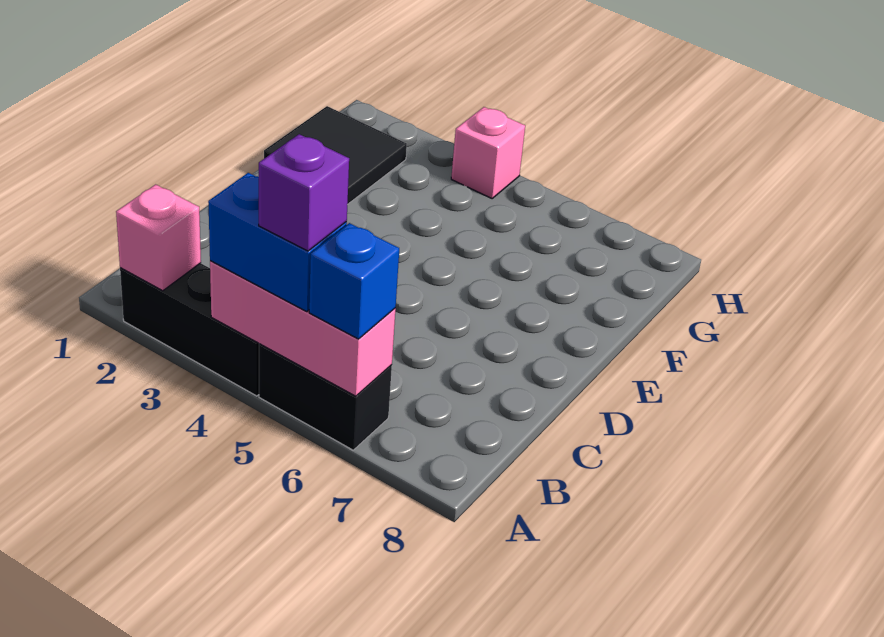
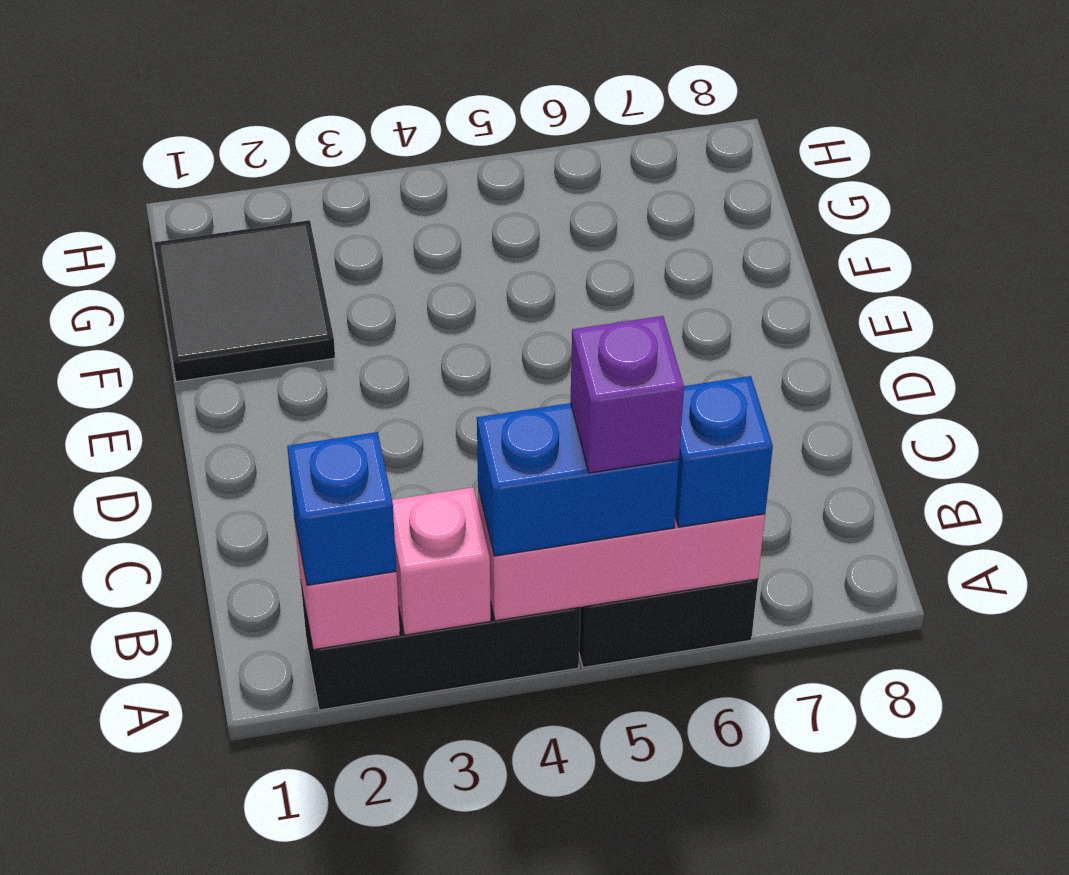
none -> blue brick A2 level 3
pink brick H4 level 1 -> pink brick A3 level 2

